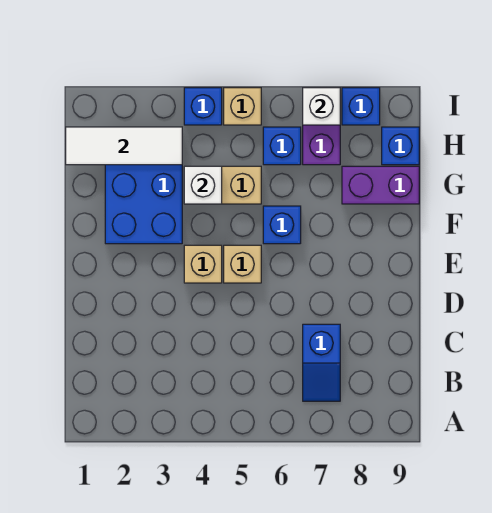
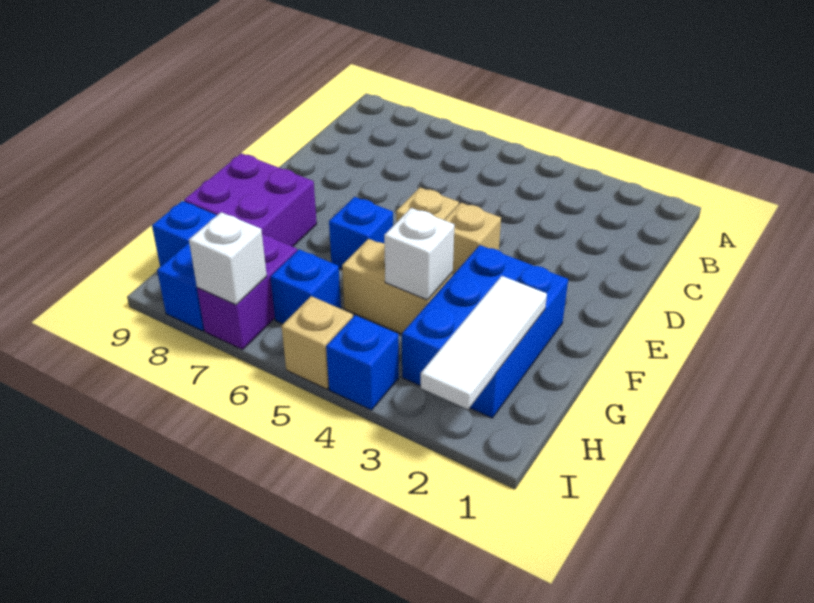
blue slope B7:C7 level 1 top C -> none
purple brick G8:G9 level 1 -> purple brick F8:G9 level 1
white tile H1:H3 level 2 -> white tile G2:I2 level 2

